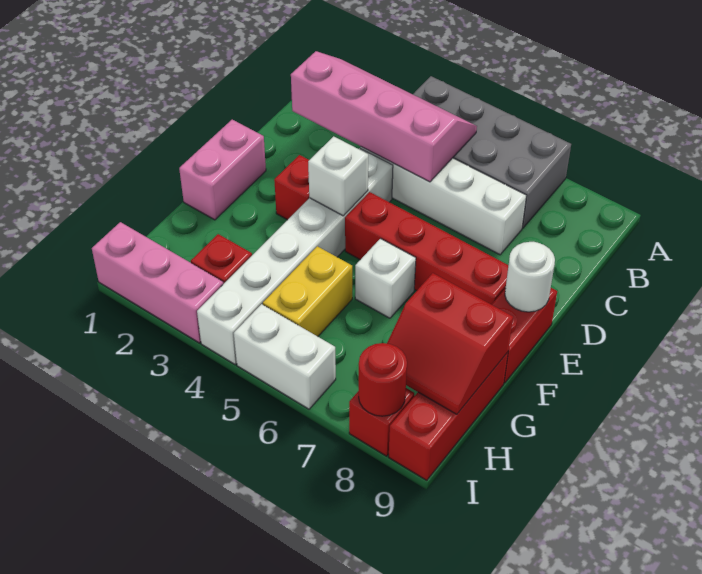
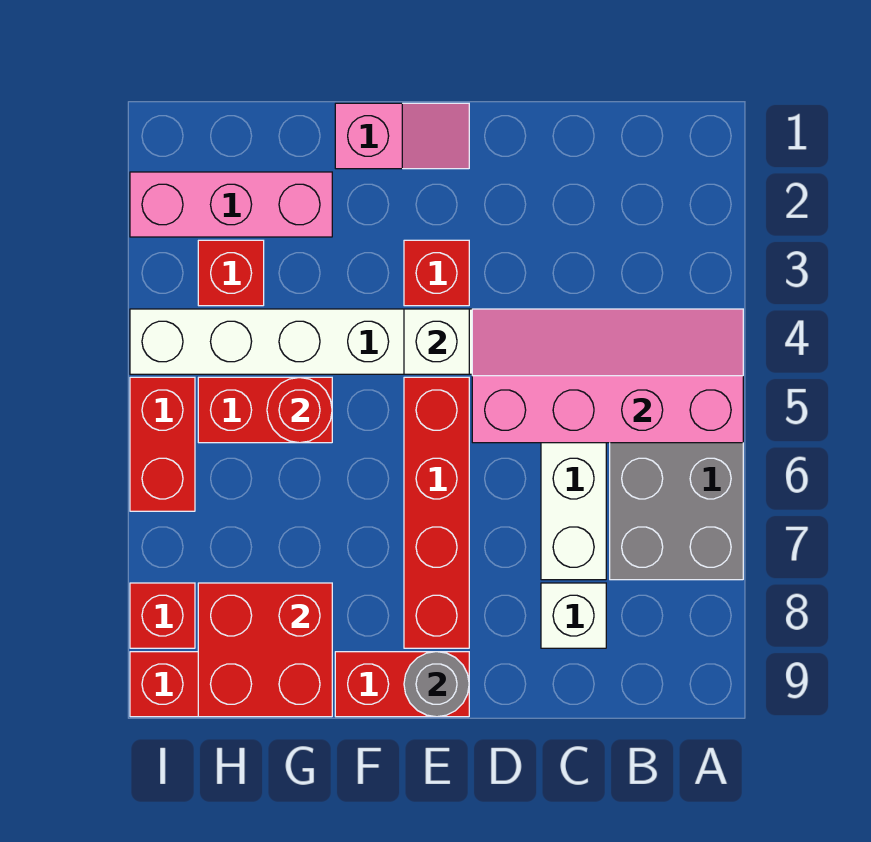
pink slope B2:C5 level 2 top C -> pink slope A4:D5 level 2 top 5
pink brick E1:F1 level 1 -> pink slope E1:F1 level 1 top F
white round brick E9 level 2 -> grey round brick E9 level 2
white brick F6 level 1 -> white brick C8 level 1
yellow brick G5:H5 level 1 -> red brick G5:H5 level 1
red slope G8:H9 level 2 top G -> red brick G8:H9 level 2
pink brick I1:I3 level 1 -> pink brick G2:I2 level 1
white brick I5:I6 level 1 -> red brick I5:I6 level 1
red round brick I8 level 2 -> red round brick G5 level 2

